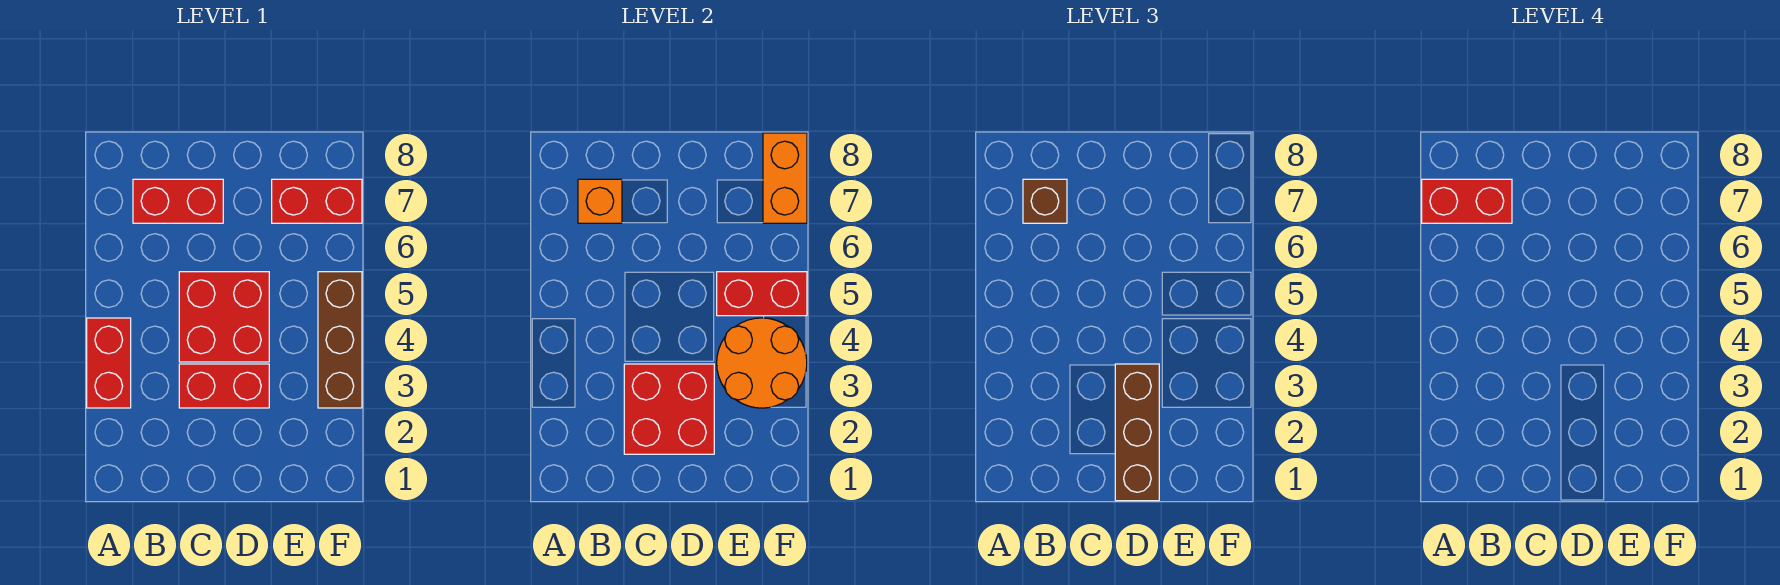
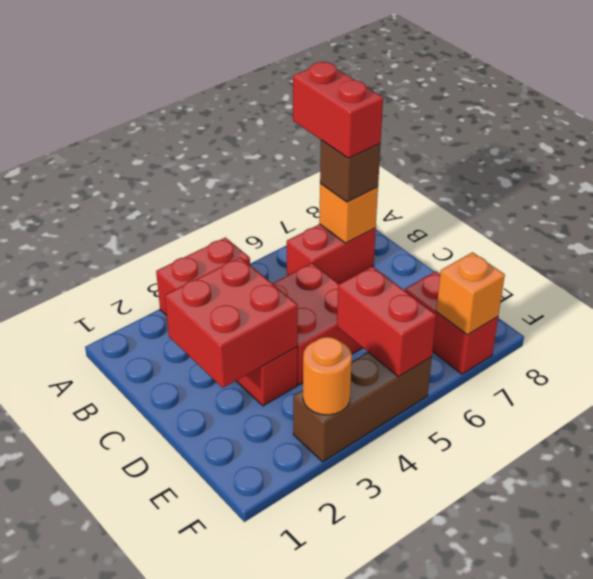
red brick B7:C7 level 1 -> red brick B6:B7 level 1
brown brick D1:D3 level 3 -> none
orange round brick E3:F4 level 2 -> orange round brick F3 level 2
orange brick F7:F8 level 2 -> orange brick F7 level 2

